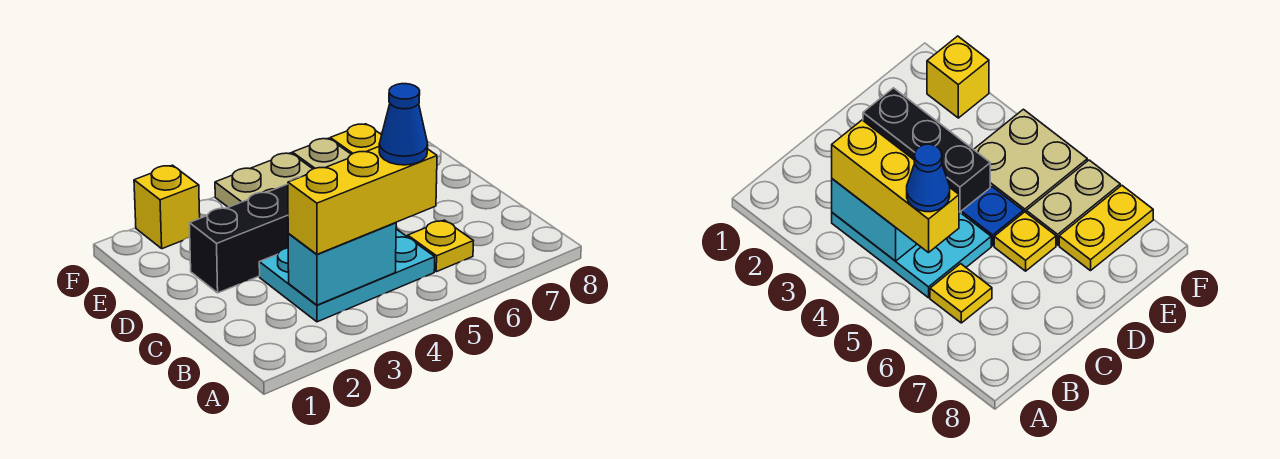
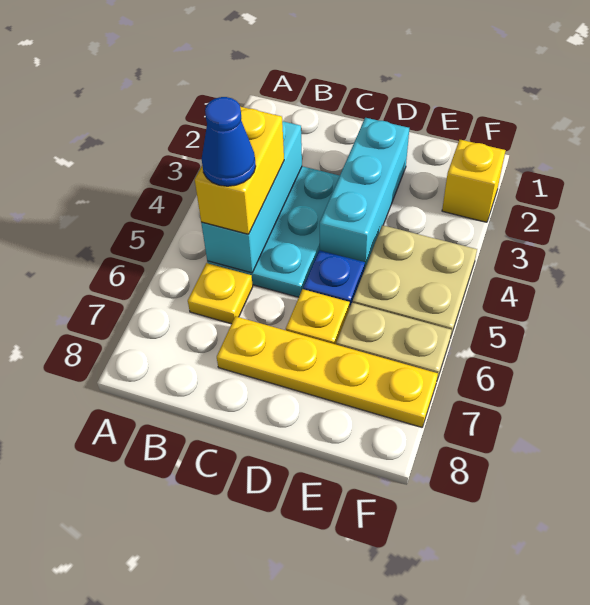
cyan brick B3:B4 level 2 -> cyan brick B3:B5 level 2
yellow brick B3:B5 level 3 -> yellow brick B4:B5 level 3
black brick D2:D4 level 1 -> cyan brick D2:D4 level 1
yellow plate E7:F7 level 1 -> yellow plate C7:F7 level 1

